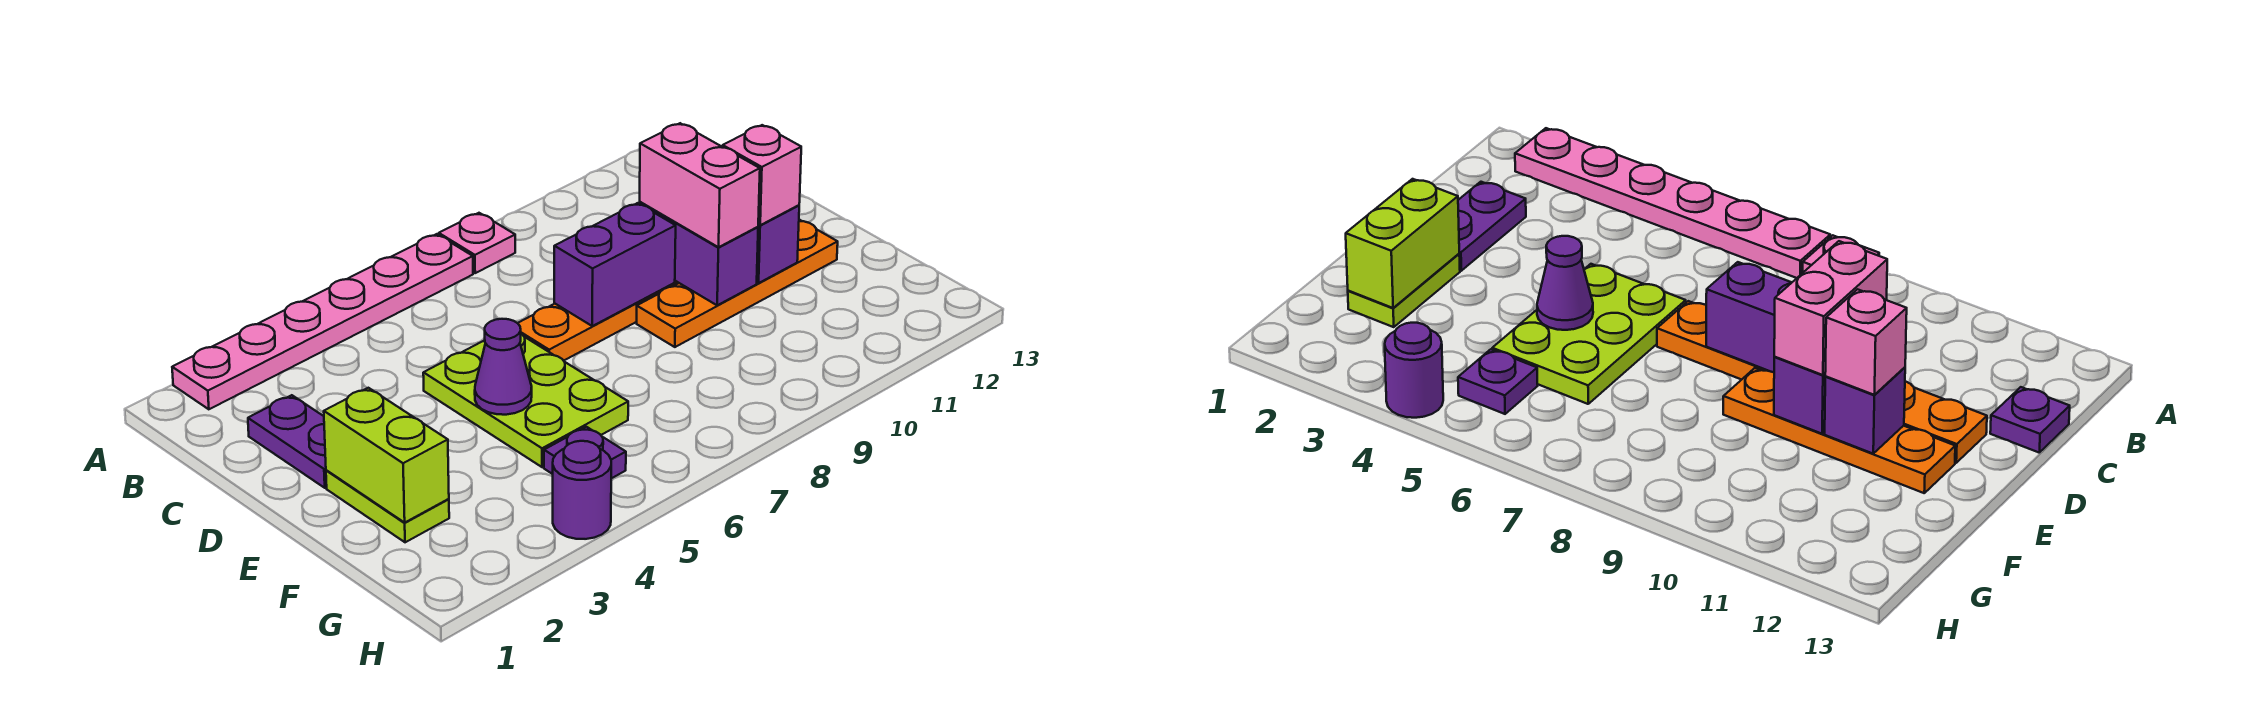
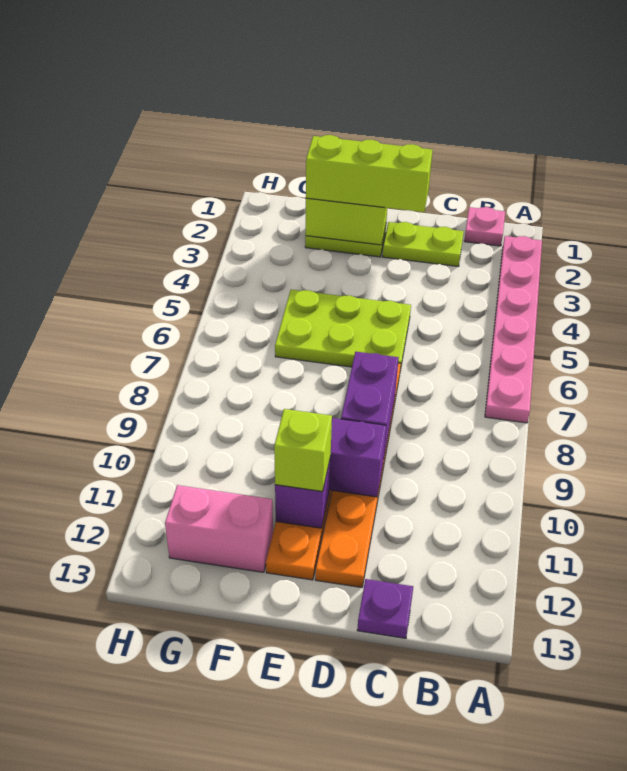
pink plate A8 level 1 -> pink plate B1 level 1
purple plate C2:D2 level 1 -> lime plate C2:D2 level 1
none -> lime brick D2:F2 level 3
pink brick D10:E10 level 3 -> pink brick F12:G12 level 1
purple cone E5 level 2 -> none
pink brick E11 level 3 -> lime brick E11 level 3
purple plate G5 level 1 -> none
purple round brick H4 level 1 -> none

